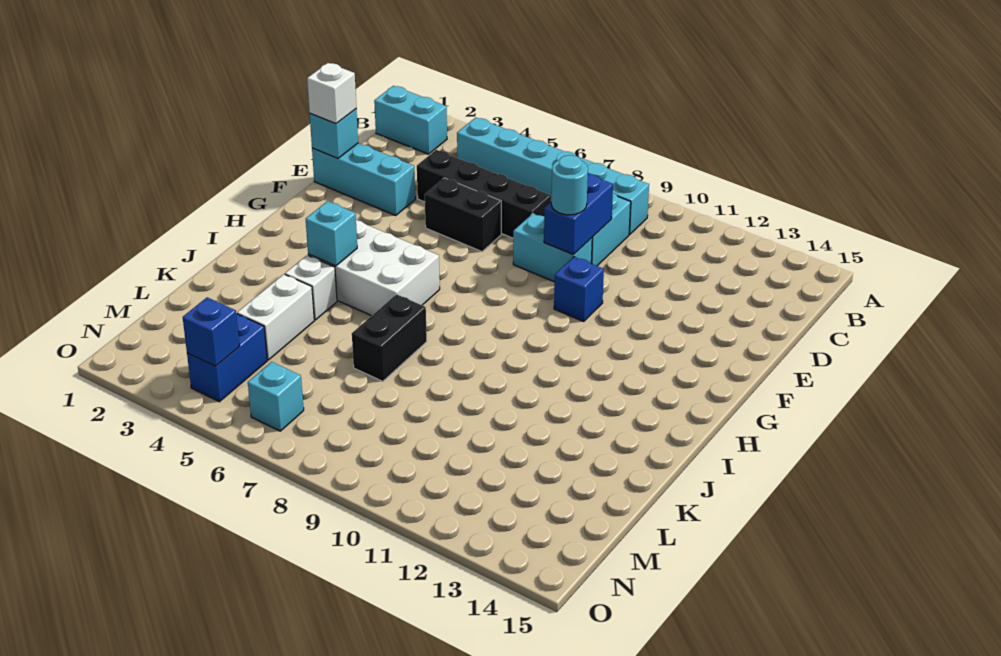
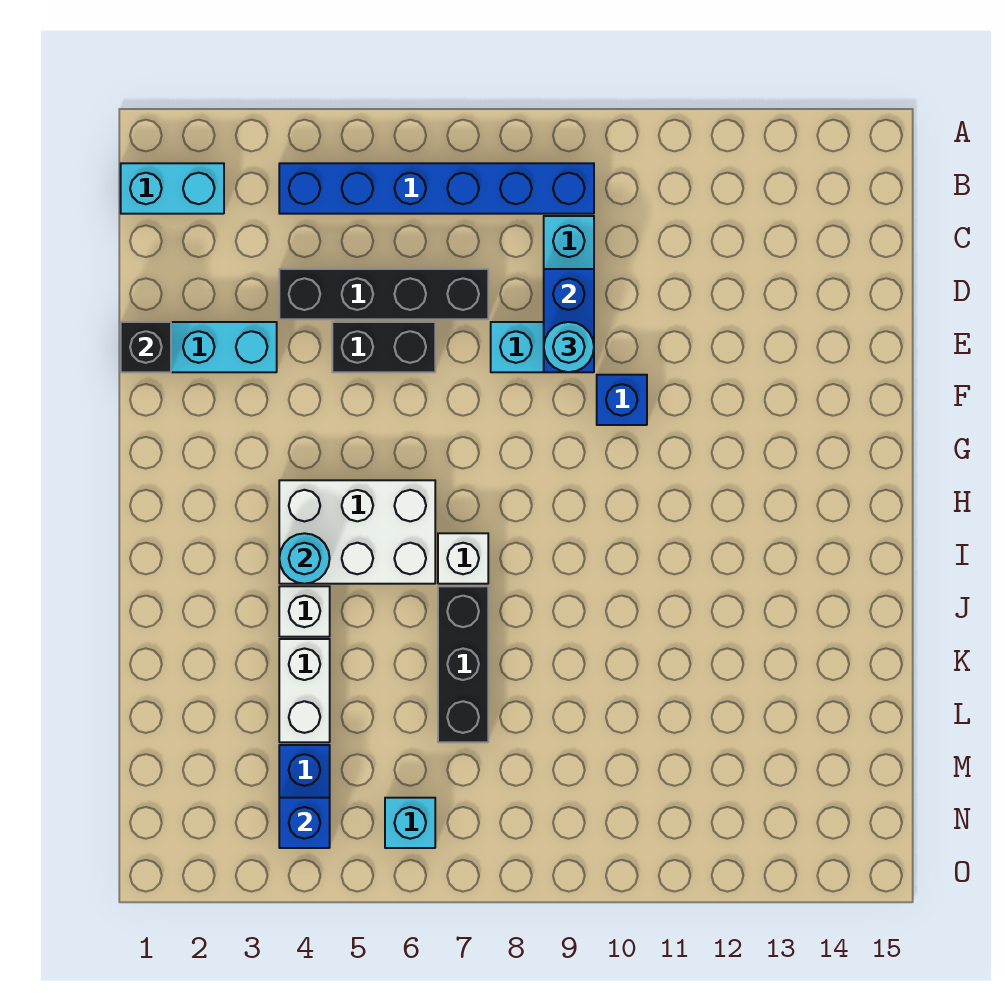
cyan brick B4:B9 level 1 -> blue brick B4:B9 level 1
cyan brick E1 level 2 -> black brick E1 level 2
white brick E1 level 3 -> white brick I7 level 1
cyan brick I4 level 2 -> cyan round brick I4 level 2
black brick J7:K7 level 1 -> black brick J7:L7 level 1

